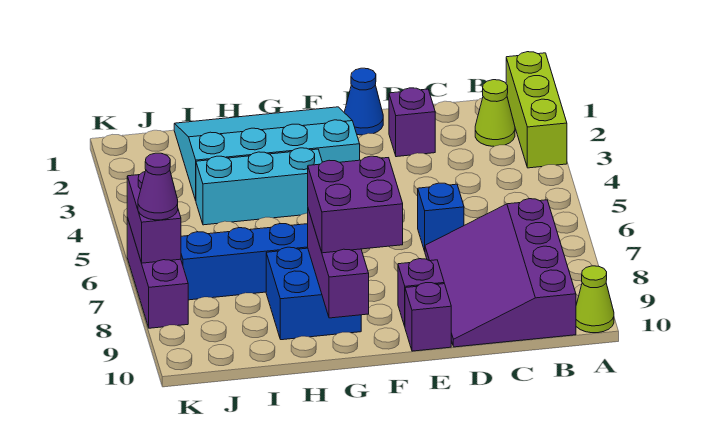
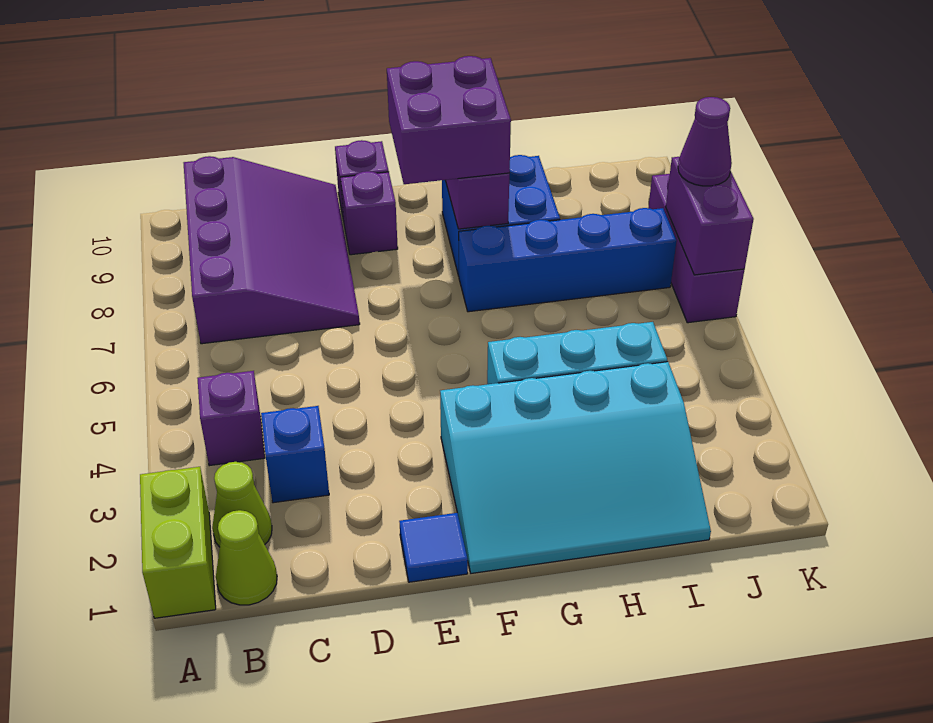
lime brick A1:A3 level 1 -> lime brick A1:A2 level 1
lime cone A10 level 1 -> lime cone B1 level 1
purple brick D2 level 1 -> purple brick B4 level 1
blue brick D6 level 1 -> blue brick C3 level 1
blue cone E1 level 1 -> blue tile E1 level 1

